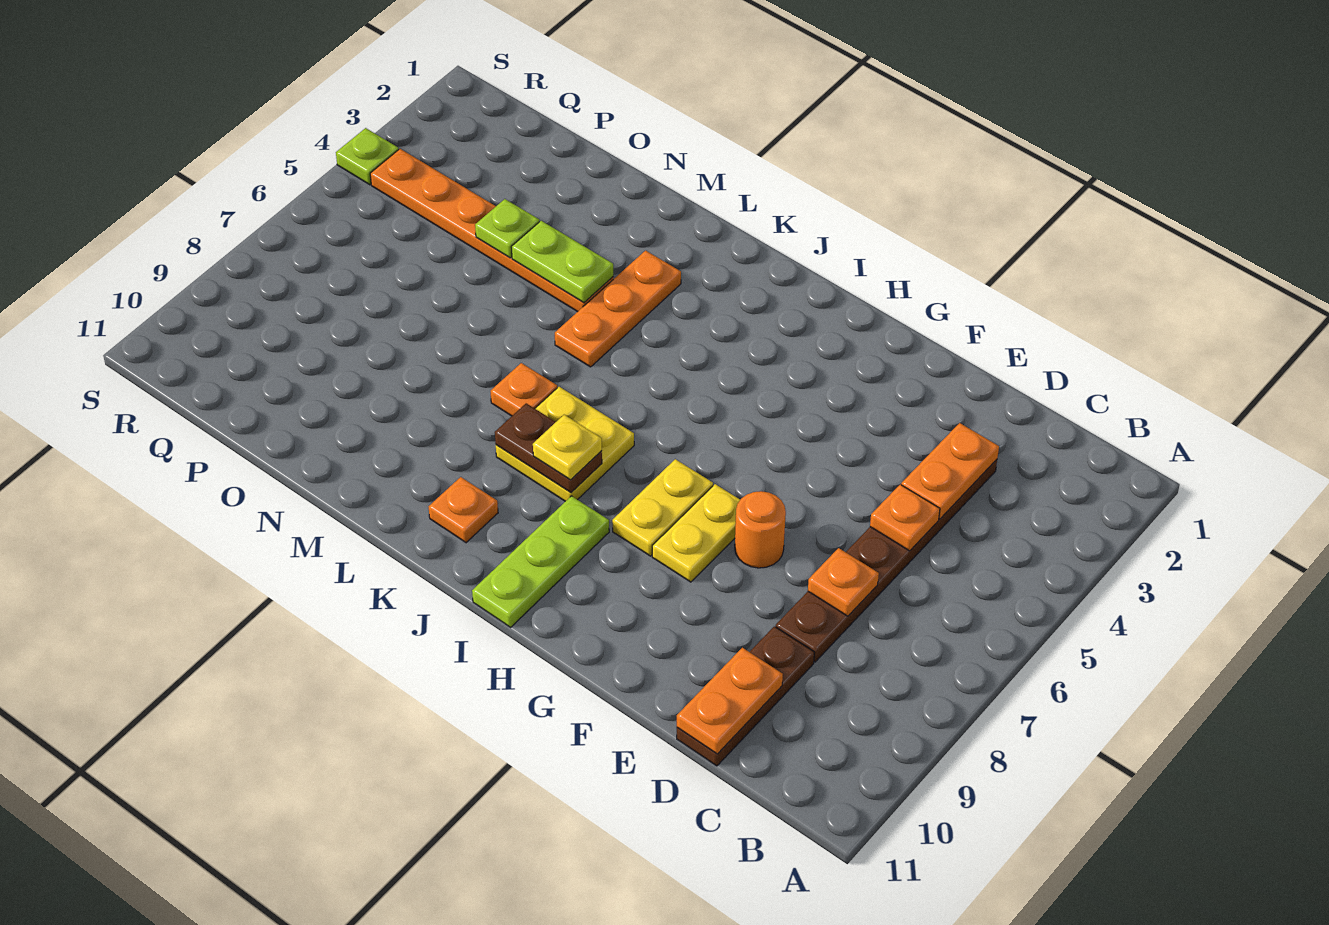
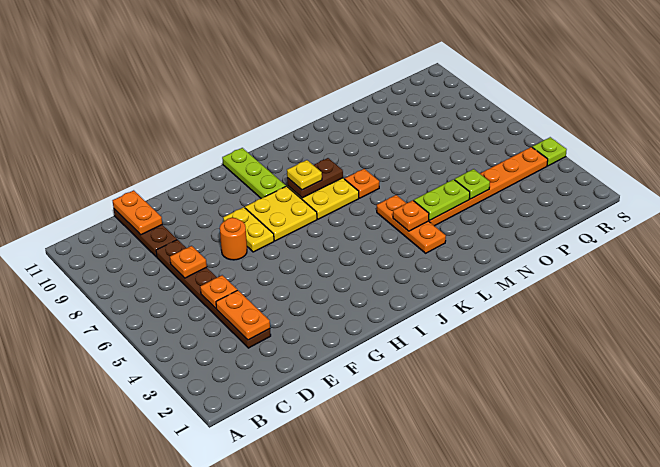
yellow plate H7:H8 level 1 -> yellow plate H7:I8 level 1
orange plate K10 level 1 -> orange plate L4 level 2

